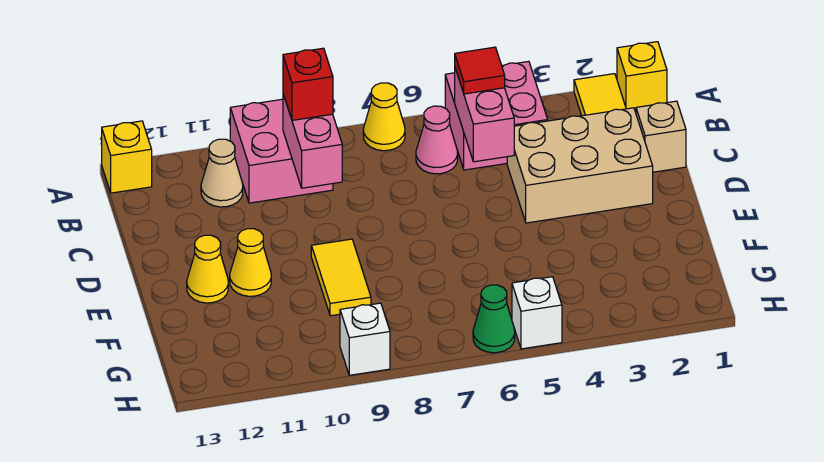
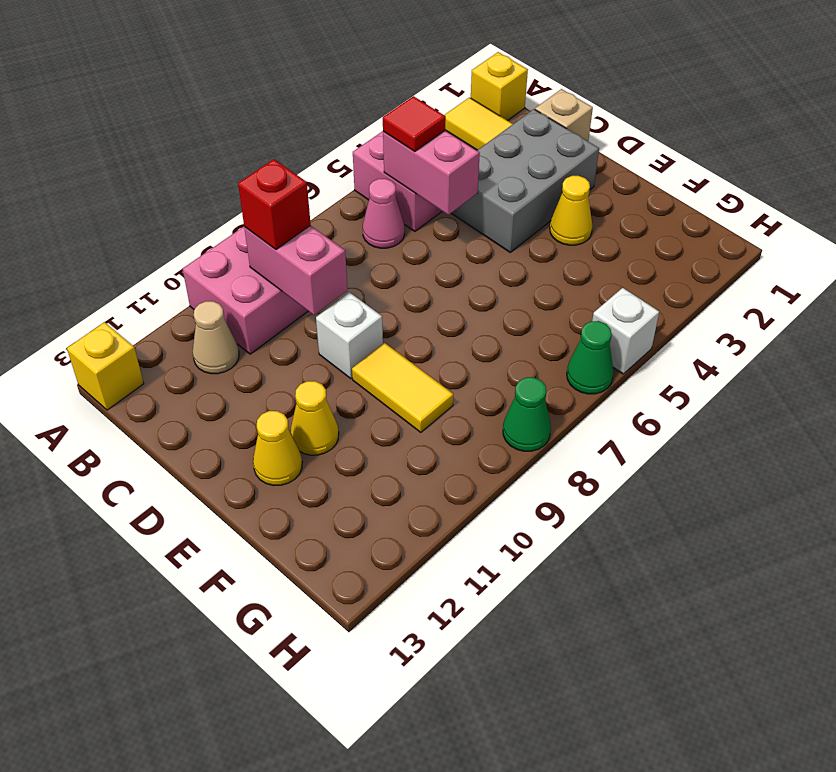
yellow cone A7 level 1 -> yellow cone E3 level 1
tan brick C2:D4 level 1 -> grey brick C2:D4 level 1
none -> green cone H8 level 1
white brick H9 level 1 -> white brick D9 level 1

